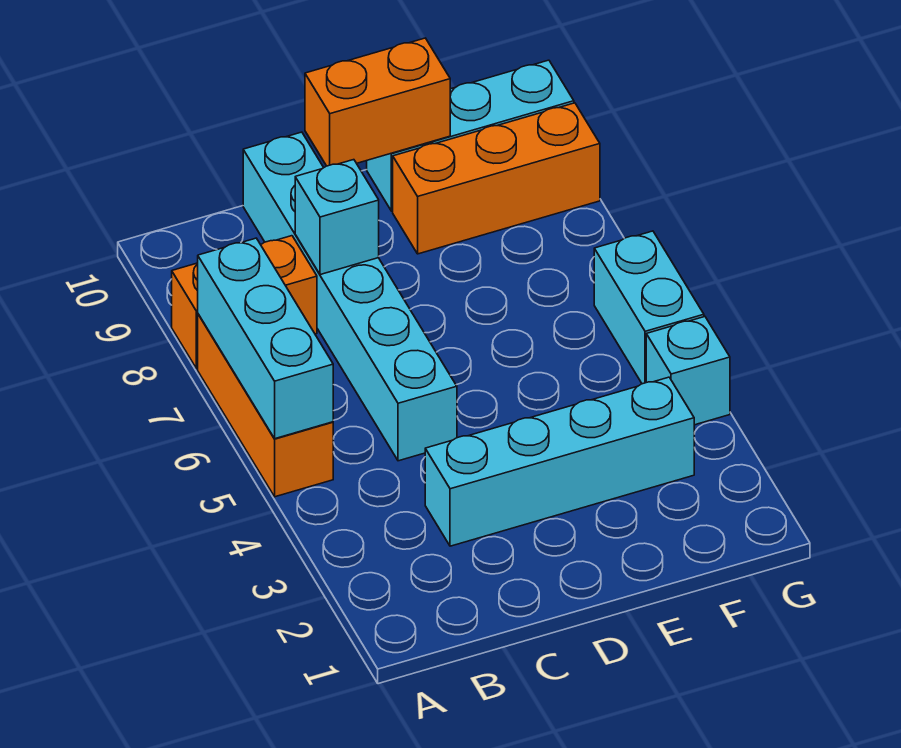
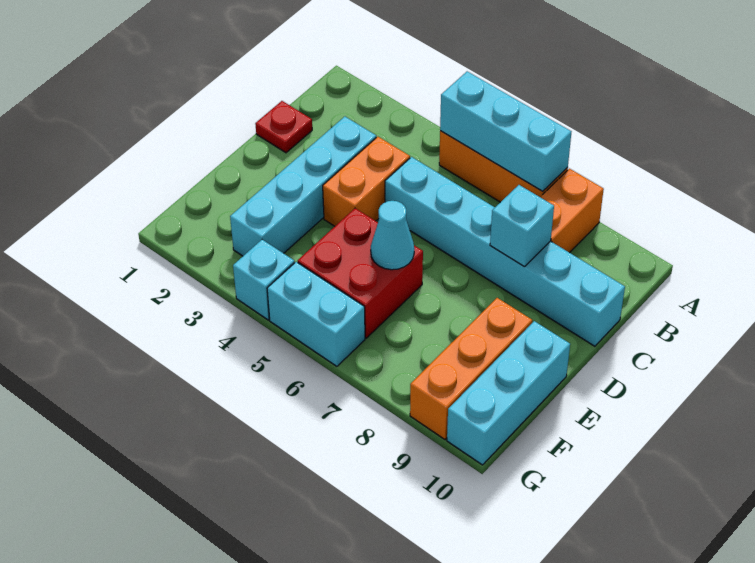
none -> red plate C1 level 1
orange brick D10:E10 level 2 -> orange brick C4:D4 level 1
none -> red brick E5:F6 level 1
none -> cyan cone E6 level 2

